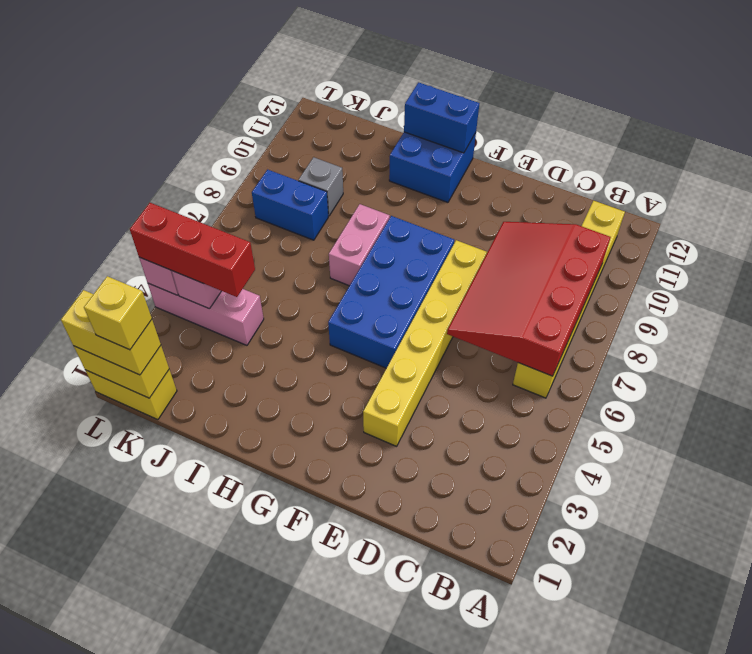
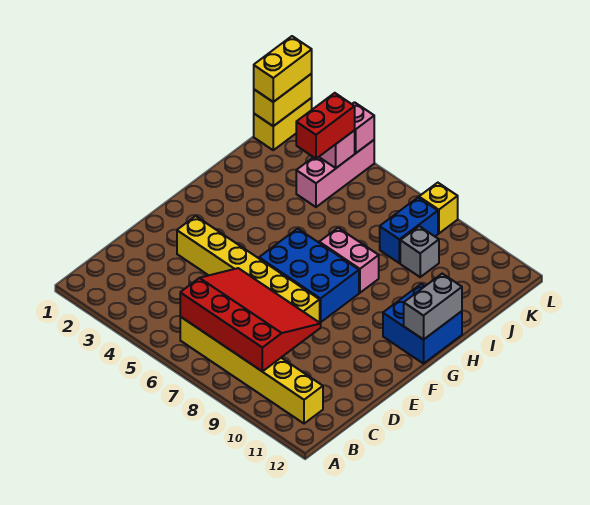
blue brick F5:G8 level 1 -> blue brick F6:G8 level 1
blue brick G12:H12 level 2 -> grey brick G12:H12 level 2
red brick J4:L4 level 3 -> red brick J4:K4 level 3
yellow brick K1 level 4 -> yellow brick L8 level 1

